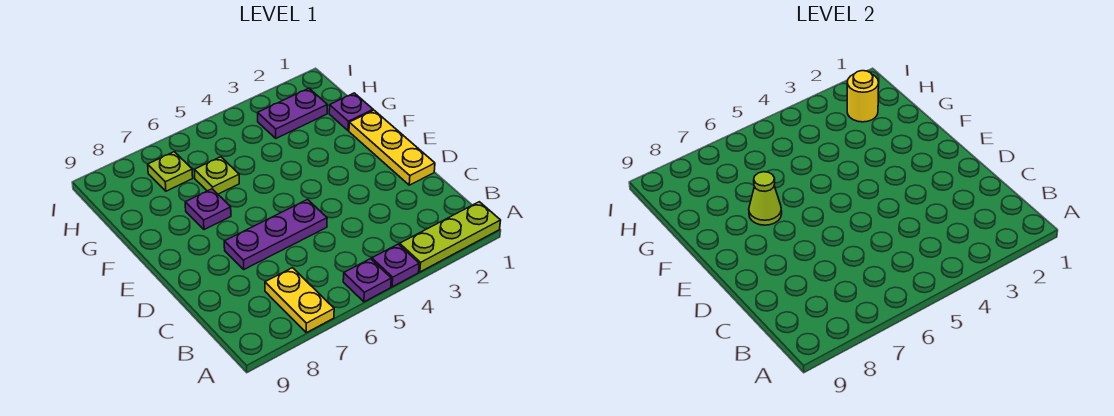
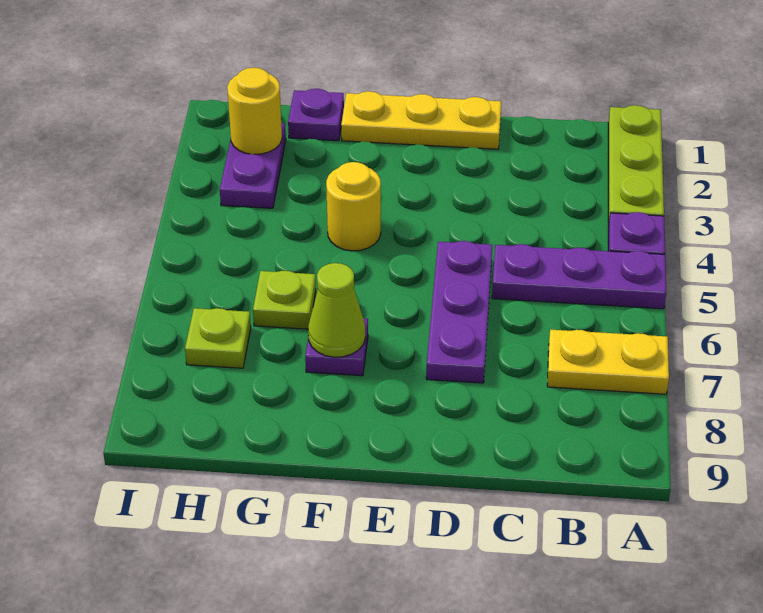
purple plate A5 level 1 -> purple plate A5:C5 level 1
none -> yellow round brick F4 level 1

